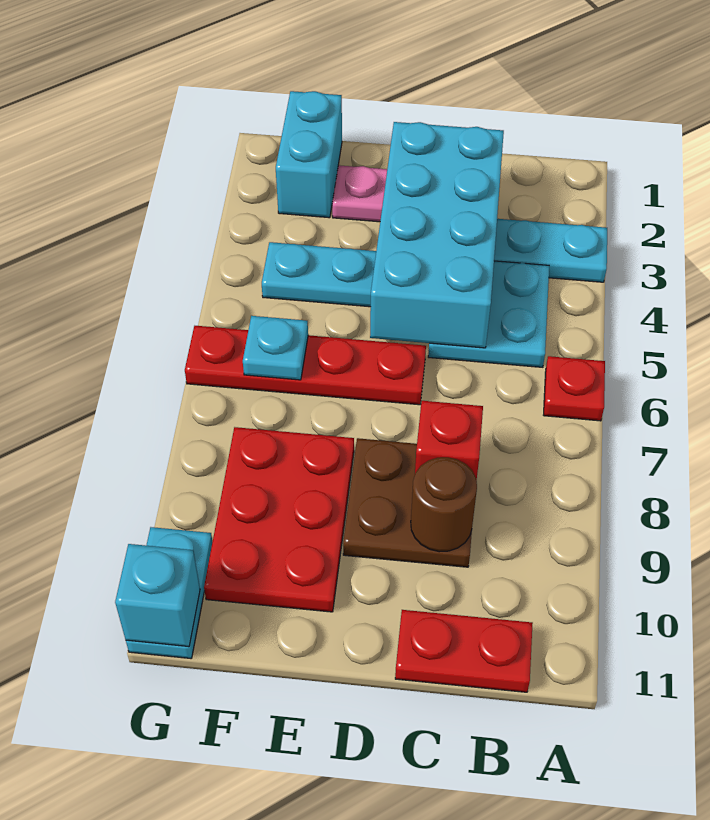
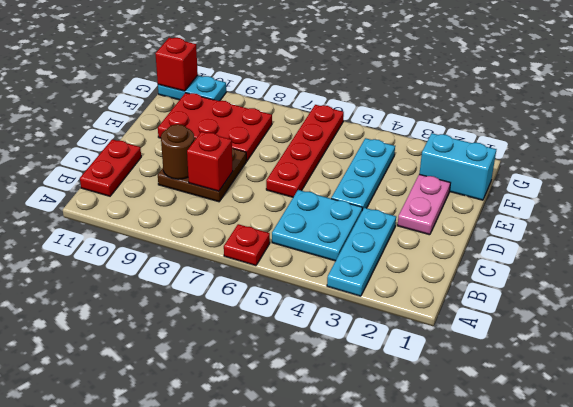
cyan brick C2:D5 level 2 -> none
cyan plate F6 level 2 -> none
cyan brick G11 level 2 -> red brick G11 level 2

